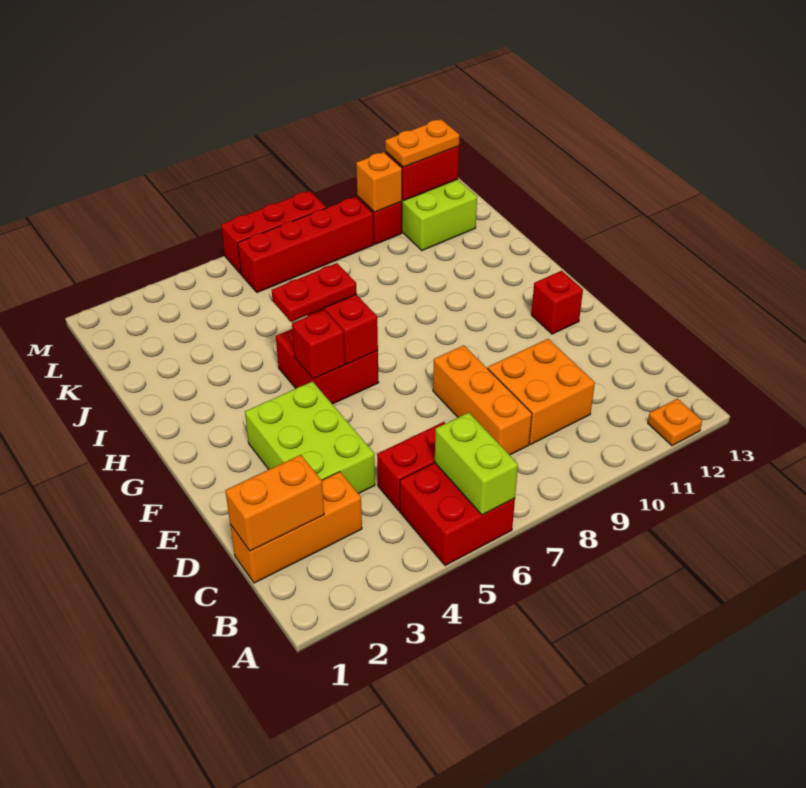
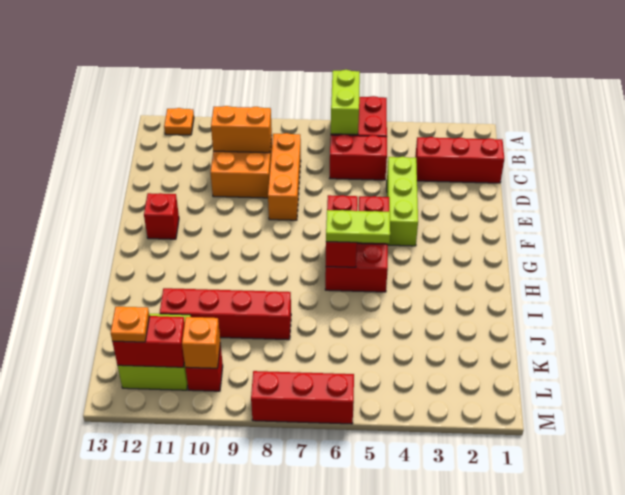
orange brick C1:C3 level 1 -> red brick C1:C3 level 1
orange brick C1:C2 level 2 -> orange brick C9:C10 level 2
lime brick D3:F4 level 1 -> lime brick D4:F4 level 1
red plate H5:H6 level 3 -> lime plate H5:H6 level 3
red brick L6:L9 level 1 -> red brick J8:J11 level 1
orange plate L11:L12 level 3 -> orange plate L12 level 3

